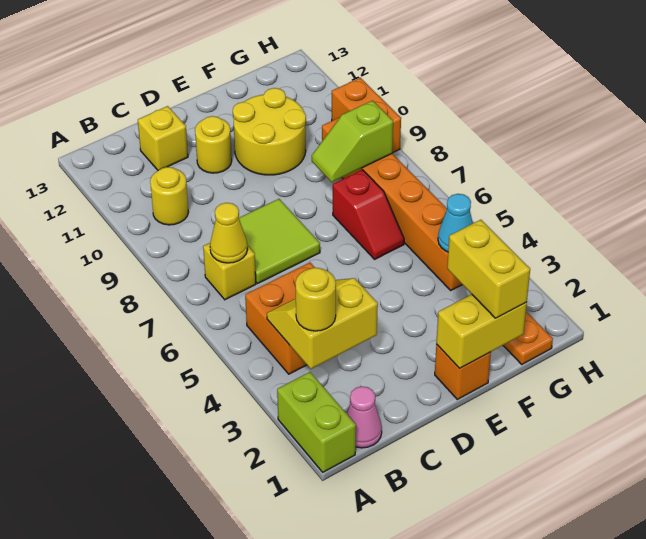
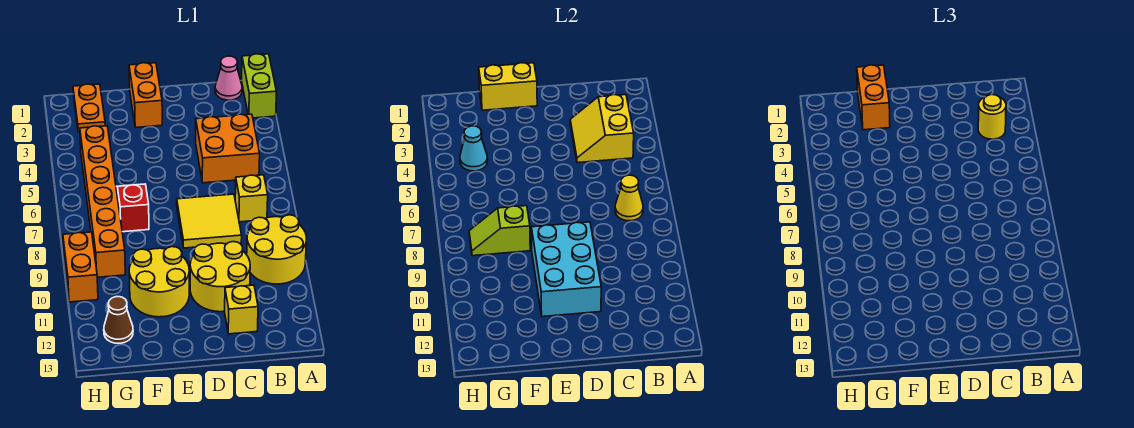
yellow slope B3:C4 level 2 top 3 -> yellow slope B3:C4 level 2 top B
yellow round brick B10 level 1 -> yellow round brick A9:B10 level 1
lime tile C7:D8 level 1 -> yellow tile C7:D8 level 1
none -> cyan brick D9:E11 level 2
yellow round brick D11 level 1 -> yellow round brick C10:D11 level 1
orange brick E1 level 1 -> orange brick E1:E2 level 1
yellow brick F1:F2 level 3 -> orange brick F1:F2 level 3
lime slope F8:G8 level 2 top G -> lime slope F8:G8 level 2 top F
none -> brown cone G12 level 1

